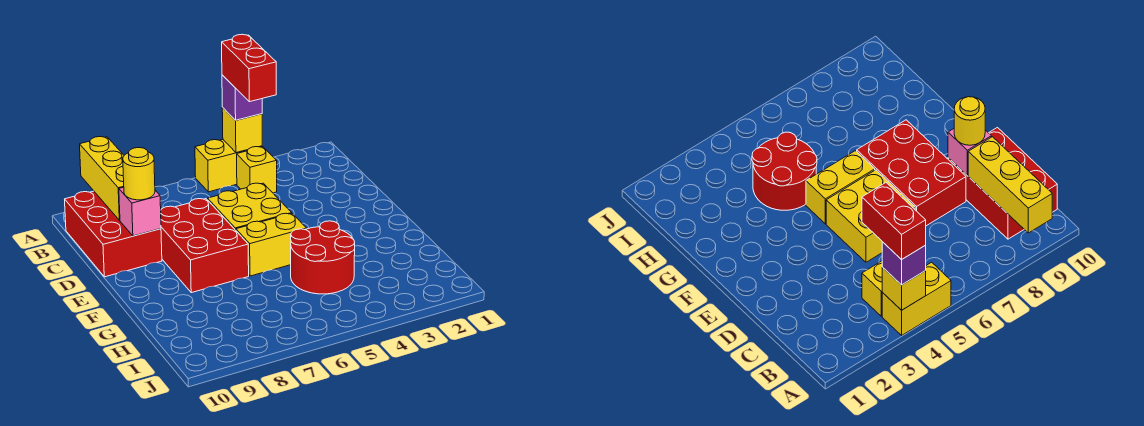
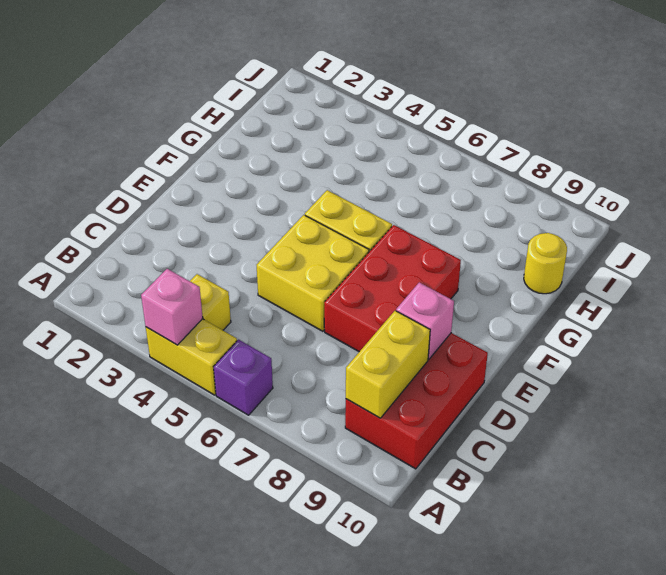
yellow brick A4 level 2 -> pink brick A4 level 2
purple brick A4 level 3 -> purple brick A6 level 1
red brick A4:B4 level 4 -> none
yellow brick A9:C9 level 2 -> yellow brick B9:C9 level 2
yellow round brick D9 level 3 -> yellow round brick H10 level 1
red round brick G4:H5 level 1 -> none

